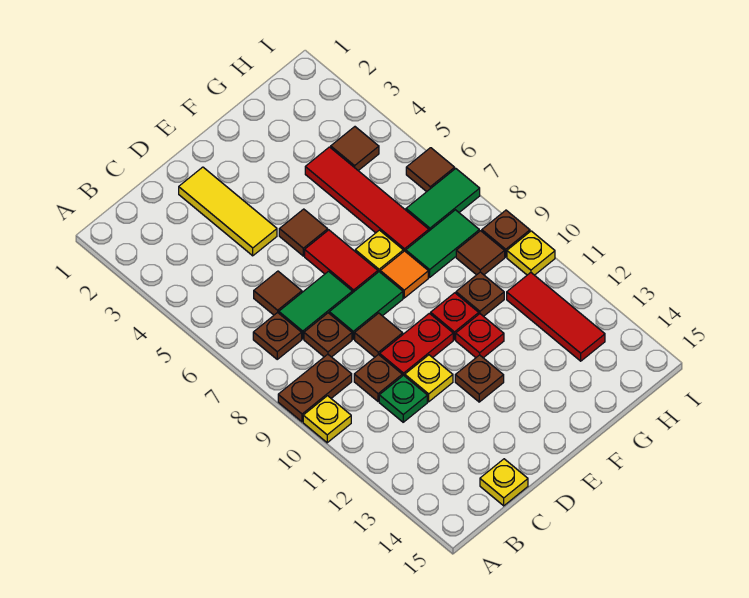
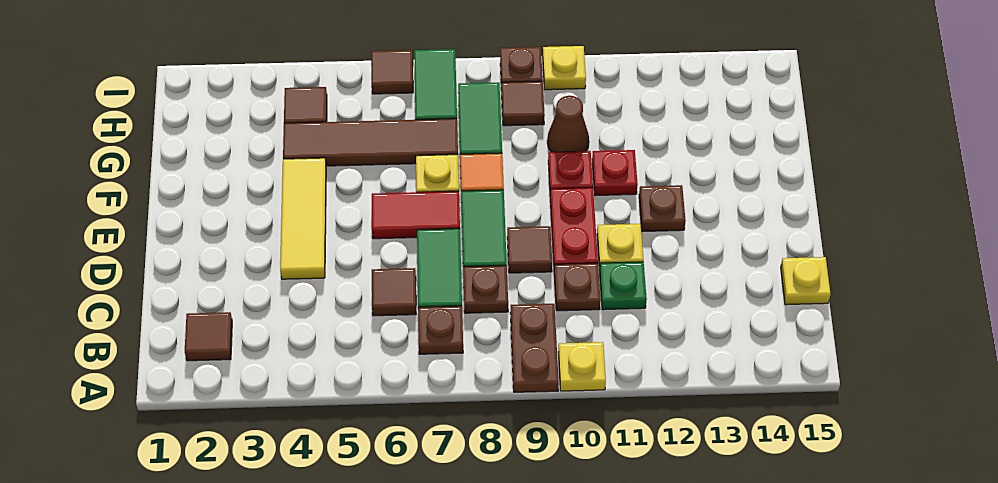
yellow tile D2:D4 level 1 -> yellow tile D4:F4 level 1
brown tile E5 level 1 -> brown tile B2 level 1
red tile G4:G7 level 1 -> brown tile G4:G7 level 1
brown plate G10 level 1 -> brown cone G10 level 1
red tile H11:H13 level 1 -> none

